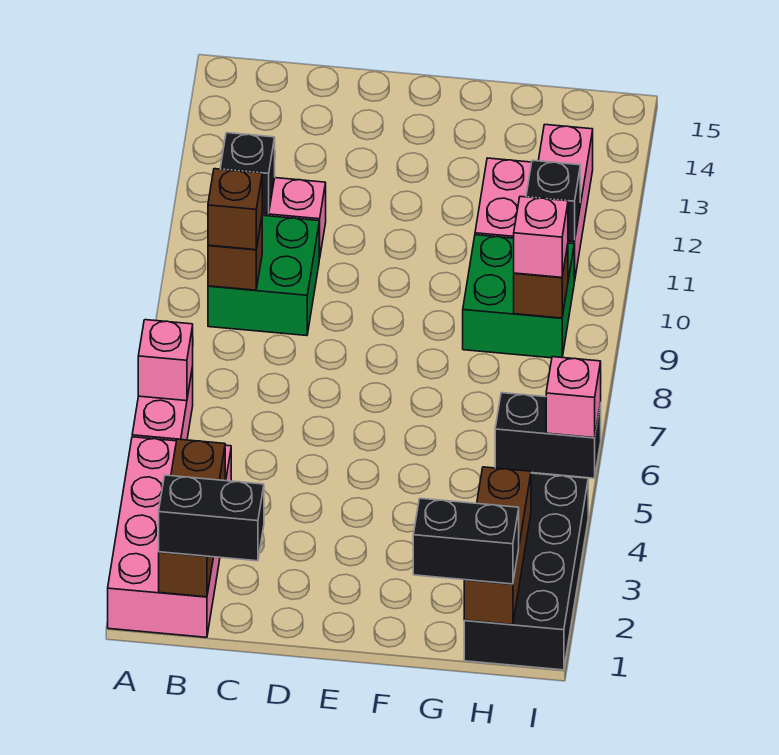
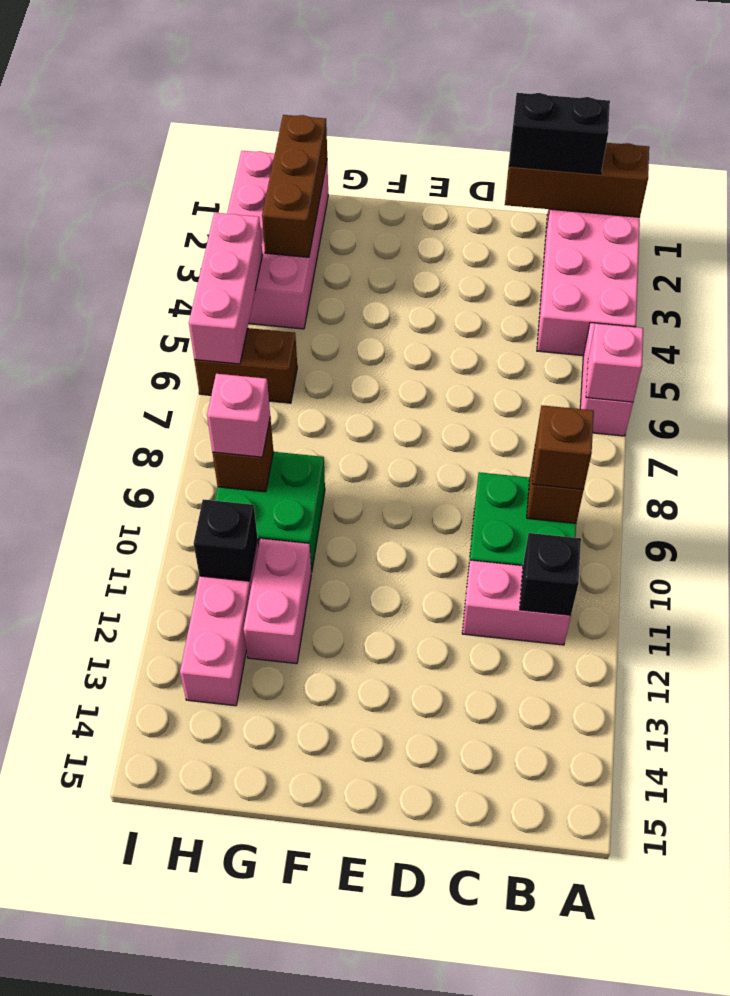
brown brick B1:B3 level 2 -> brown brick A1:C1 level 2
black brick G1:H1 level 3 -> none
black brick H1:I4 level 1 -> pink brick H1:I4 level 1
black brick H6:I6 level 1 -> brown brick H6:I6 level 1
pink brick I6 level 2 -> pink brick I4:I6 level 2

